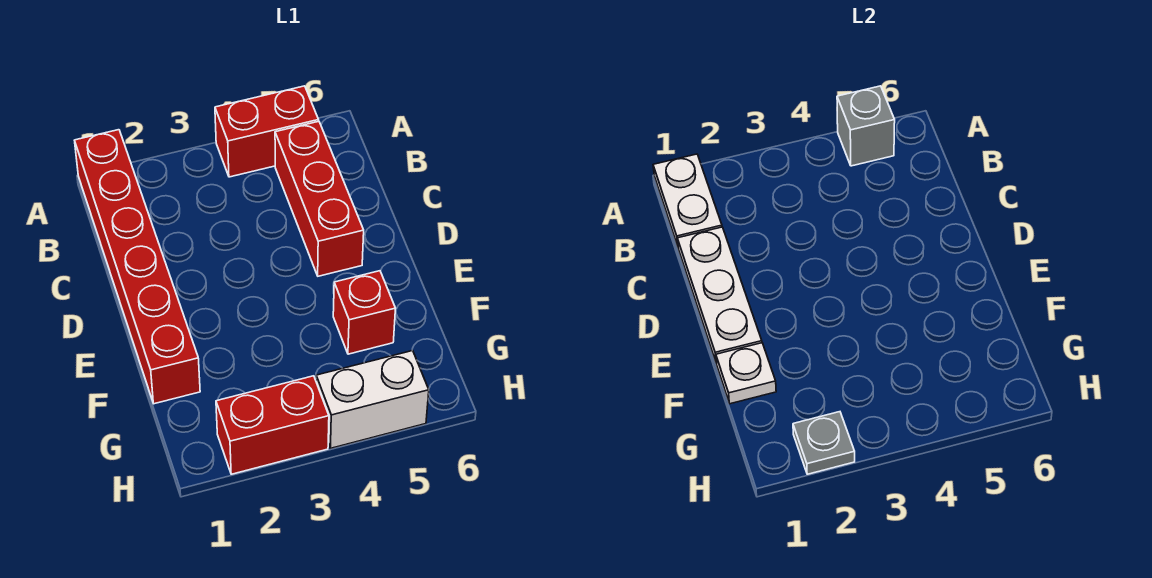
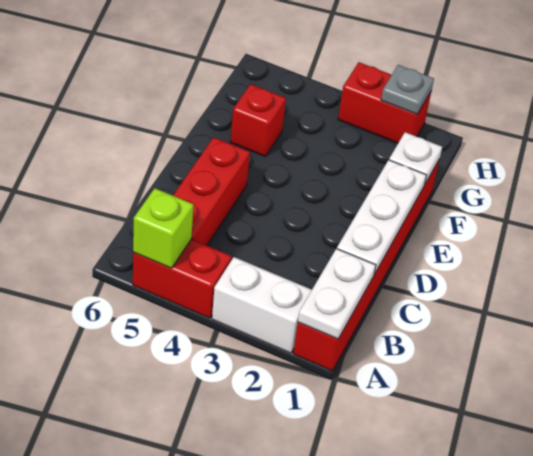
grey brick A5 level 2 -> lime brick A5 level 2
white brick H4:H5 level 1 -> white brick A2:A3 level 1

